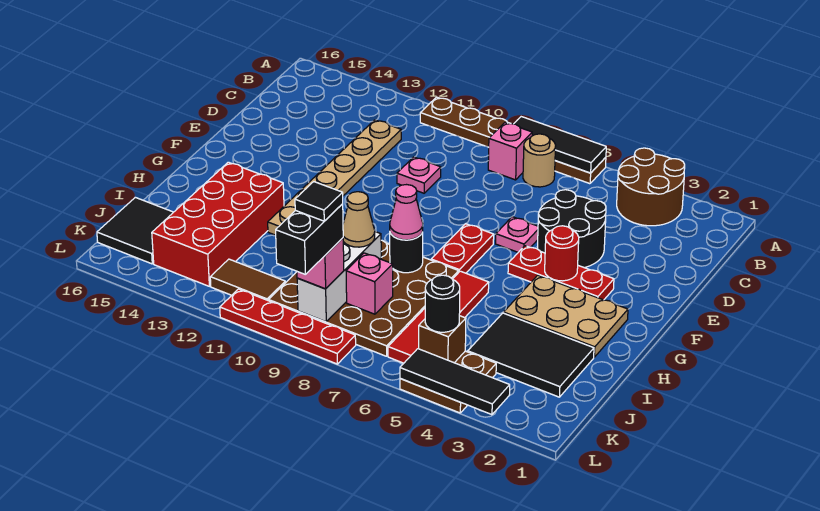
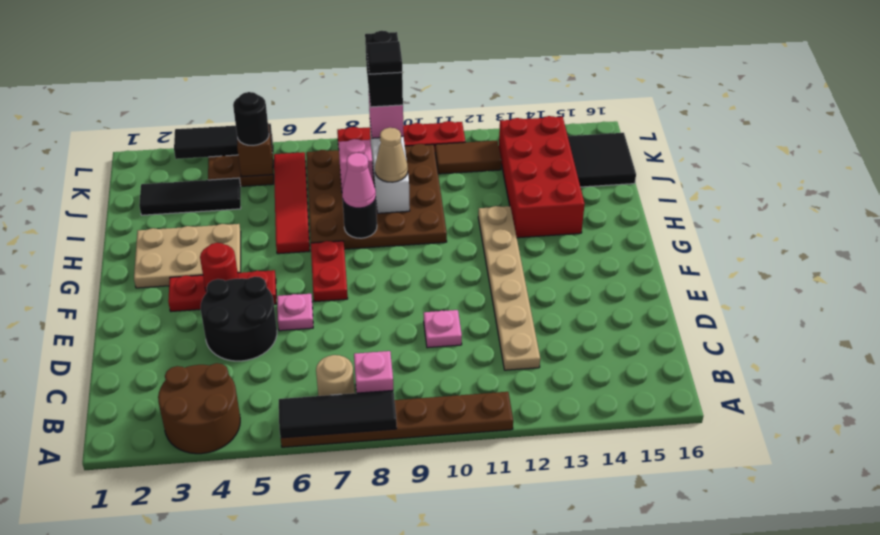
black tile I2:J4 level 1 -> black tile J2:J4 level 1

